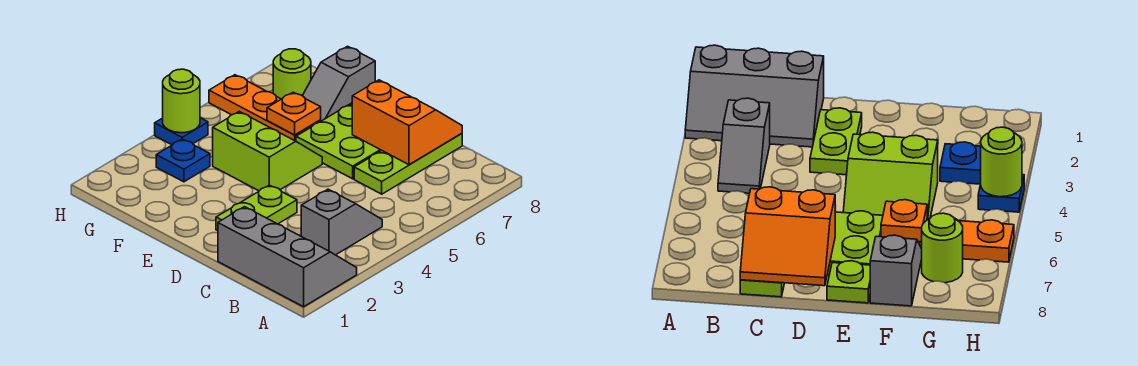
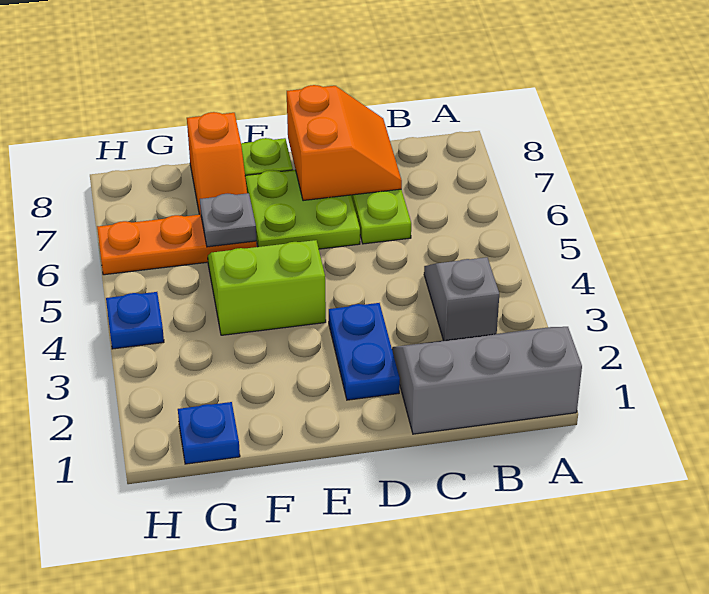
orange slope C7:D8 level 2 top 7 -> orange slope C7:D8 level 2 top D
lime plate D2:D3 level 1 -> blue plate D2:D3 level 1
orange plate F6 level 2 -> grey plate F6 level 2
grey slope F7:F8 level 1 top 8 -> orange slope F7:F8 level 1 top 8
blue plate G3 level 1 -> blue plate G1 level 1
lime round brick G7 level 1 -> none
lime round brick H4 level 2 -> none

